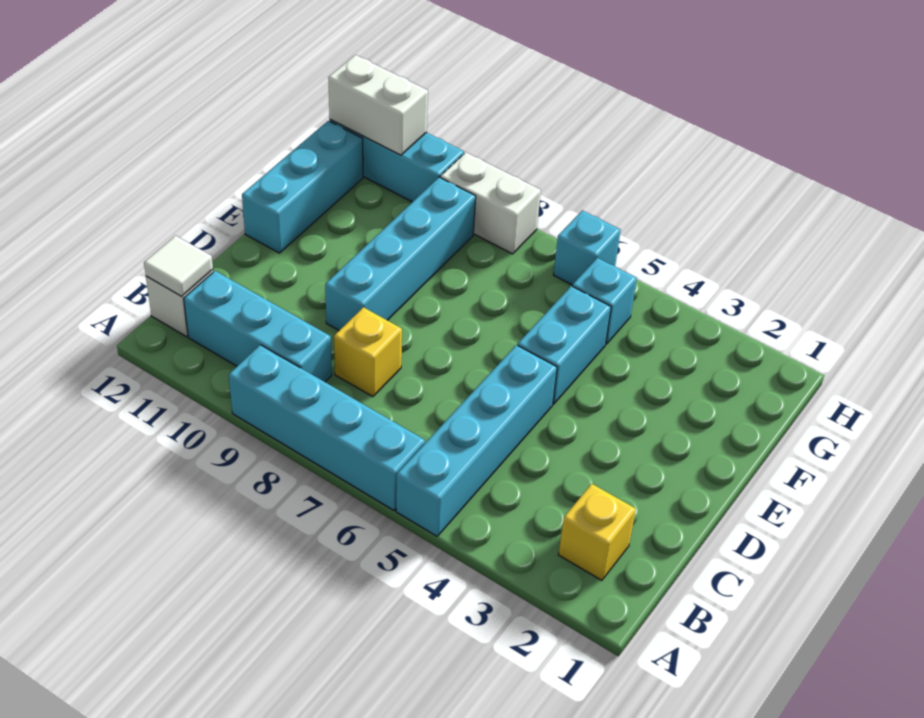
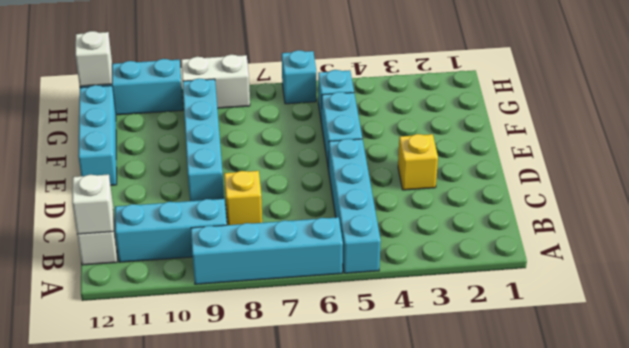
yellow brick B2 level 1 -> yellow brick D3 level 1
white tile B12 level 2 -> white brick B12 level 2
white brick H11:H12 level 2 -> white brick H12 level 2

